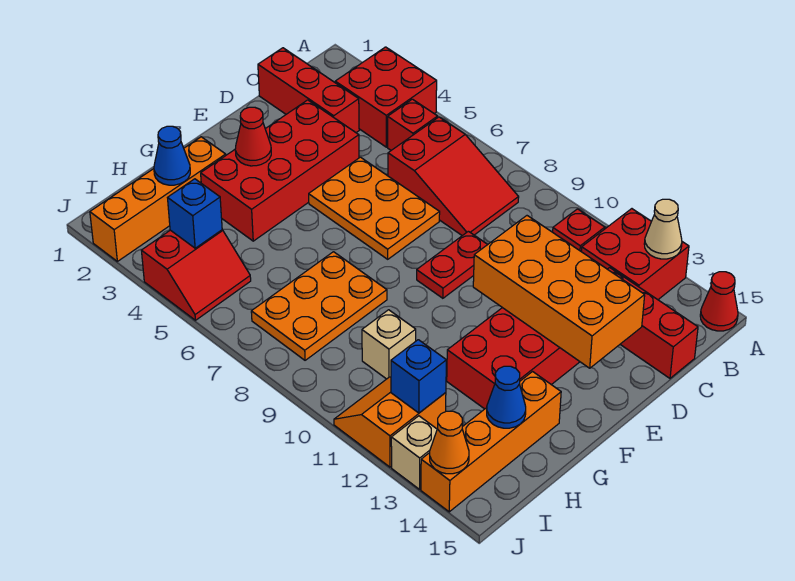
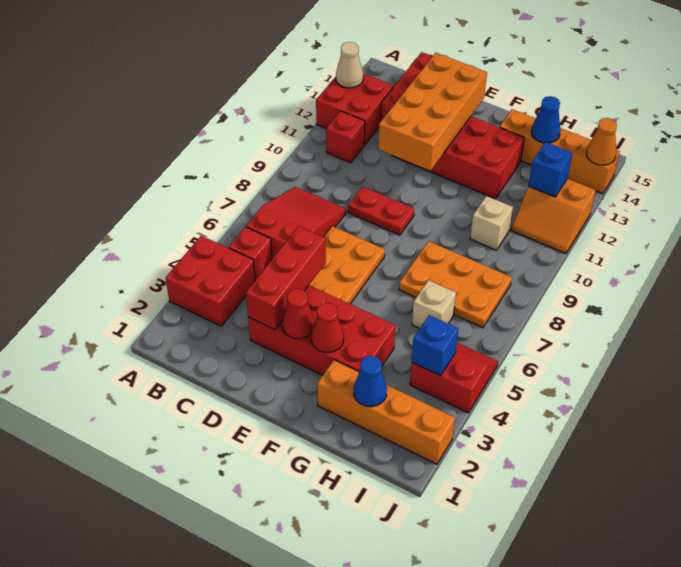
red cone A15 level 1 -> red cone E3 level 2
red brick C1:C3 level 1 -> red brick D3:D5 level 2
tan brick J13 level 1 -> tan brick H6 level 1

